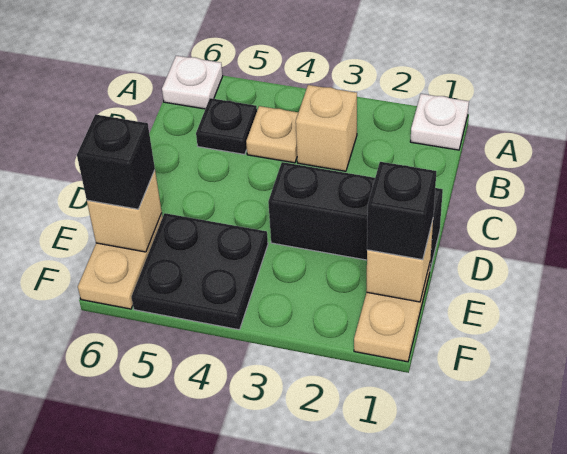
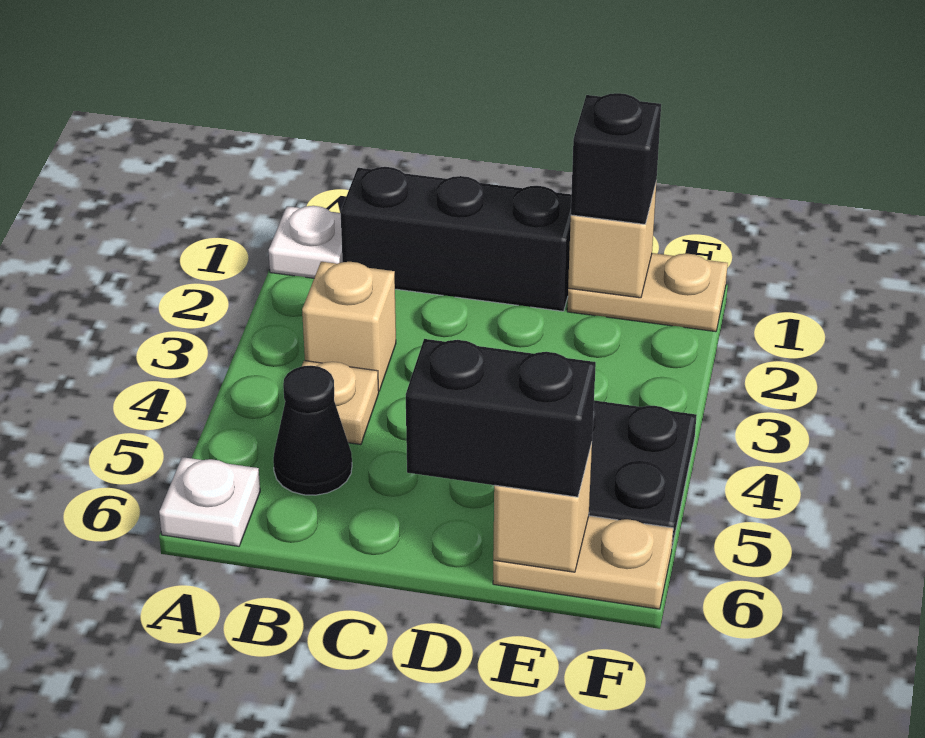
black plate B5 level 1 -> black cone B5 level 1
black brick D1:D3 level 1 -> black brick B1:D1 level 1
black brick E6 level 3 -> black brick D6:E6 level 3

